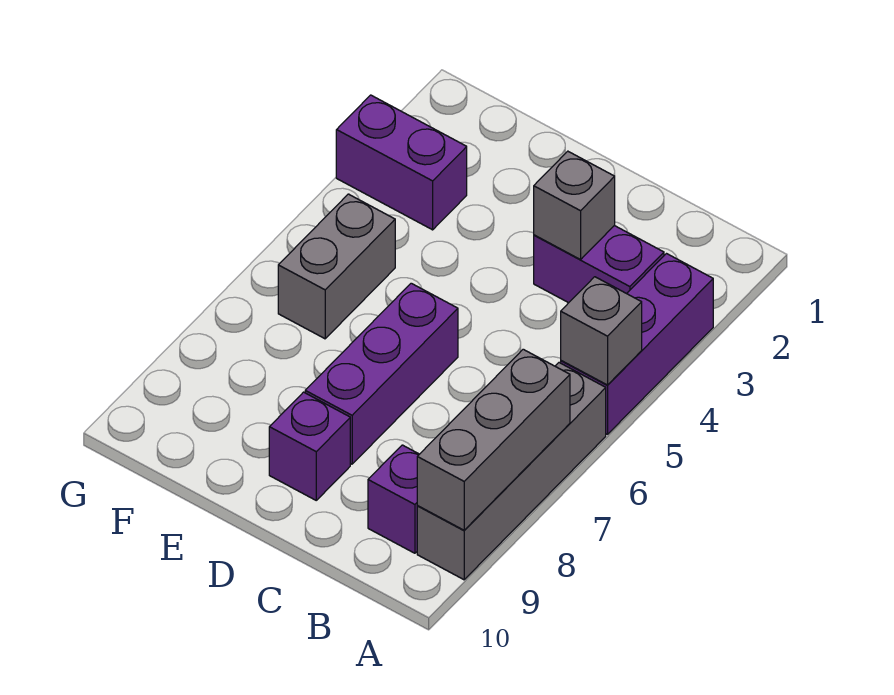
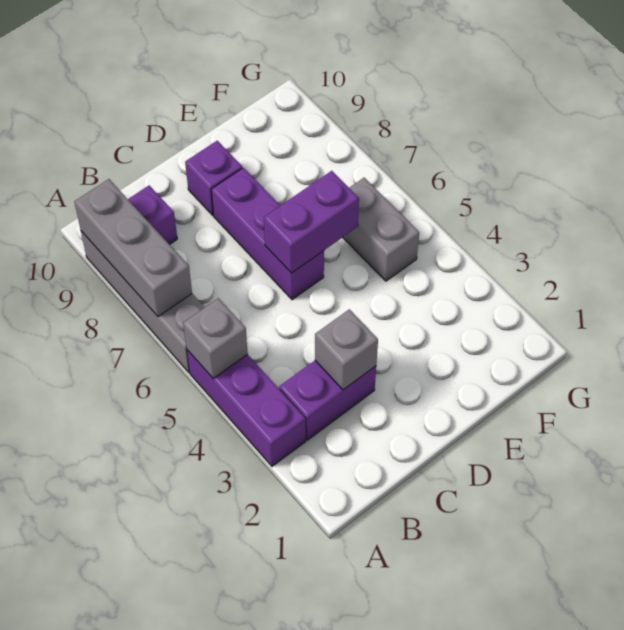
purple brick F3:G3 level 1 -> purple brick D6:E6 level 2

